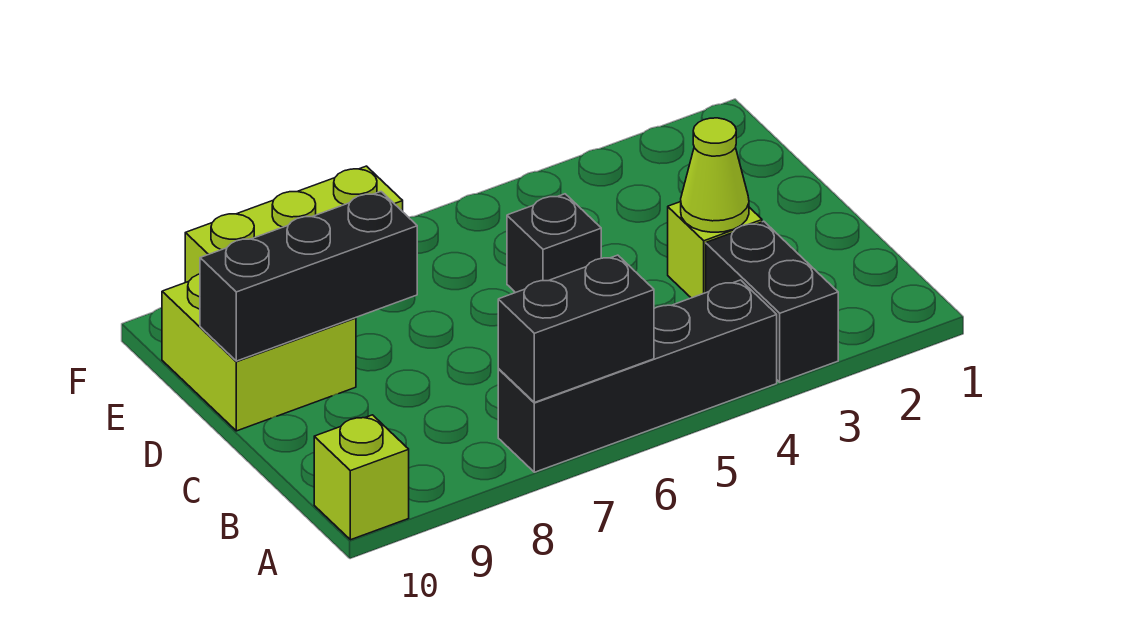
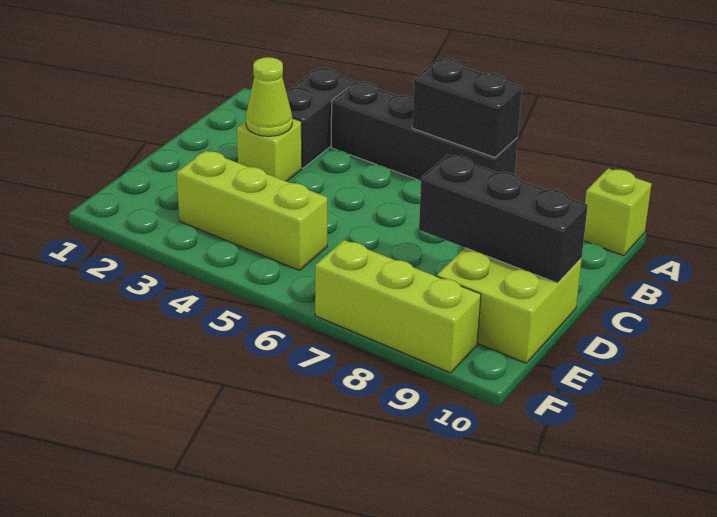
black brick D5 level 1 -> none
none -> lime brick E3:E5 level 1

